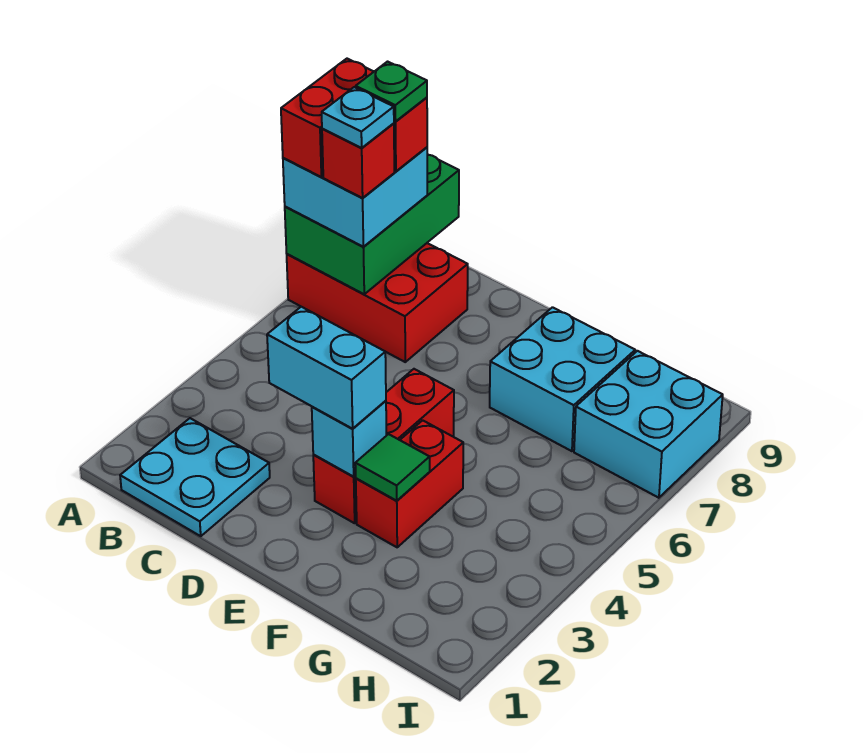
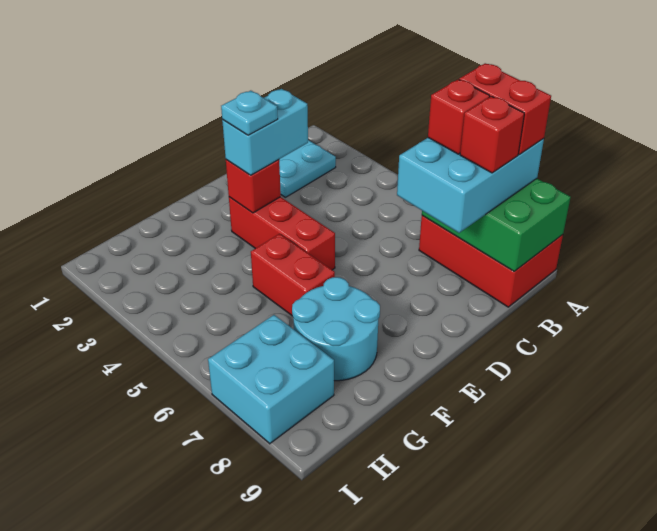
red brick A7:C8 level 1 -> red brick A7:B9 level 1
cyan brick A7:B8 level 3 -> cyan brick A7:C8 level 3
cyan plate B7 level 5 -> cyan plate E3 level 4
green plate B8 level 5 -> none
cyan brick E3 level 2 -> red brick E3 level 2
red brick F3:F4 level 1 -> red brick F5:F6 level 1
green tile F3 level 2 -> none
cyan brick F7:G8 level 1 -> cyan round brick F7:G8 level 1

